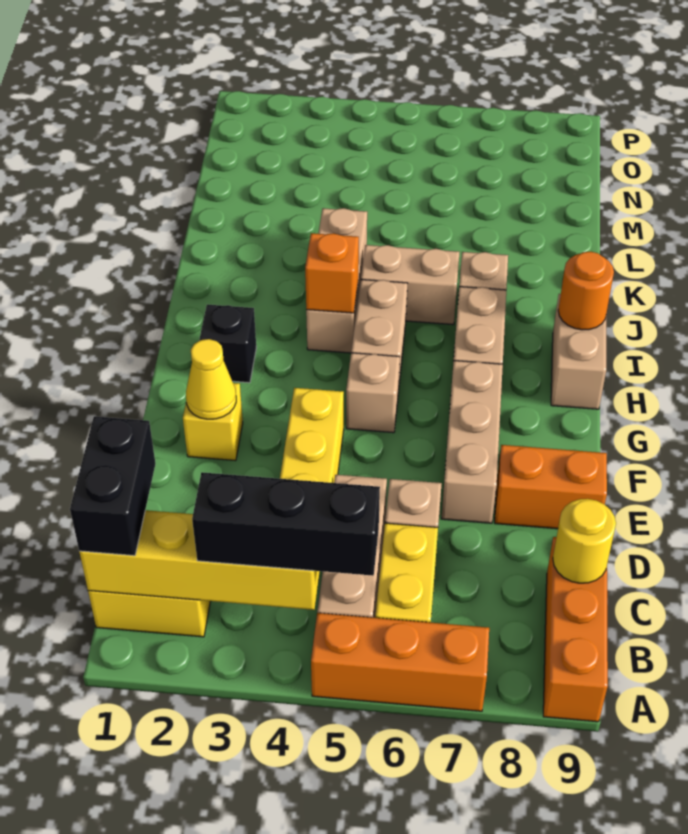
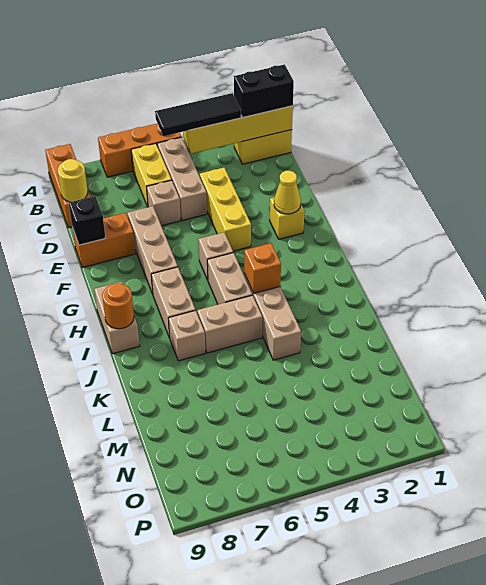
black brick B1:C1 level 3 -> black brick B1:B2 level 3
black brick B3:B5 level 3 -> black tile B3:B5 level 3
black brick H2 level 1 -> black brick E9 level 2

